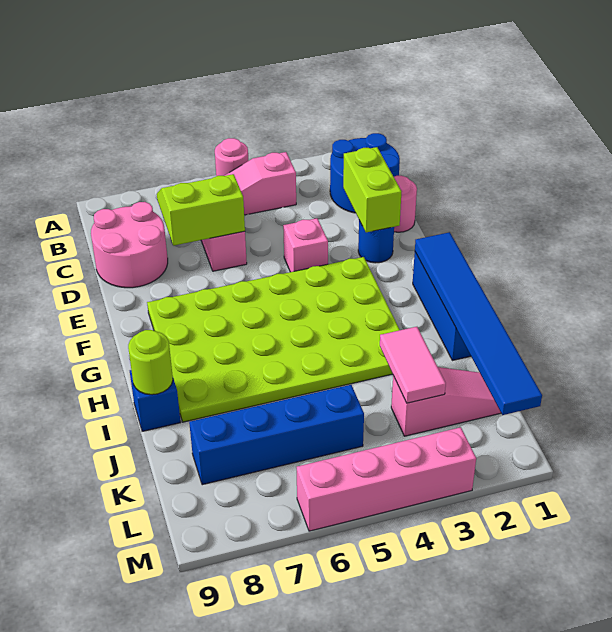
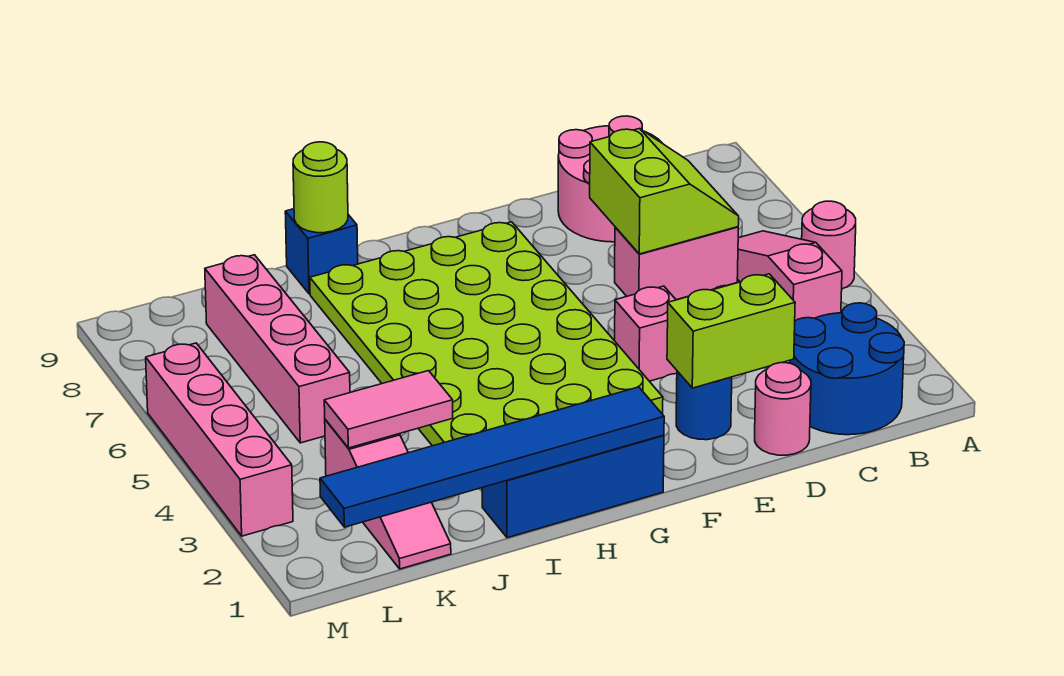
blue brick K5:K8 level 1 -> pink brick K5:K8 level 1

